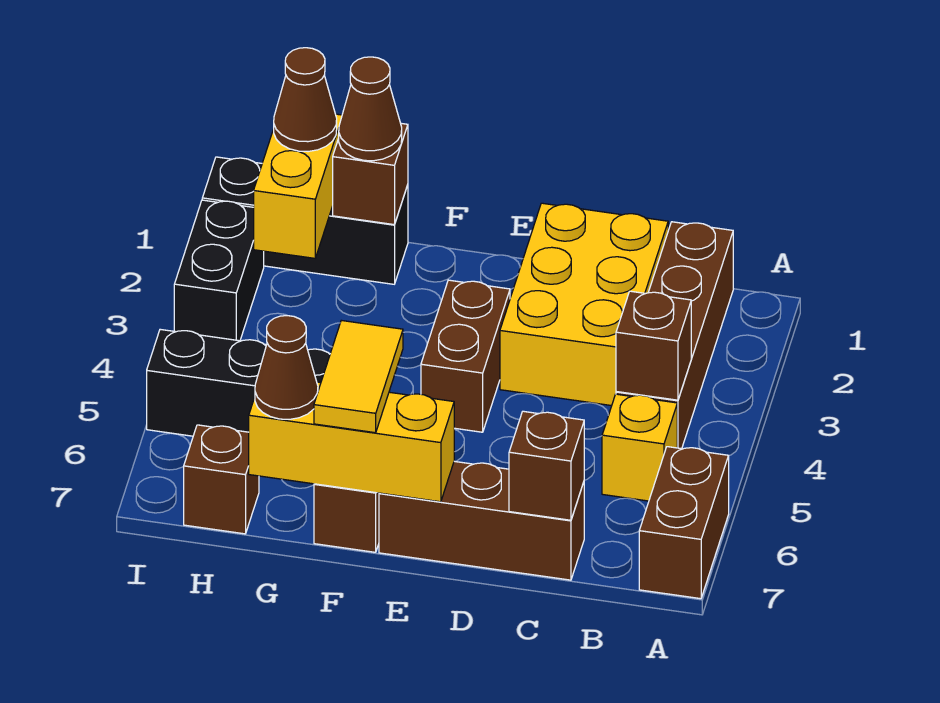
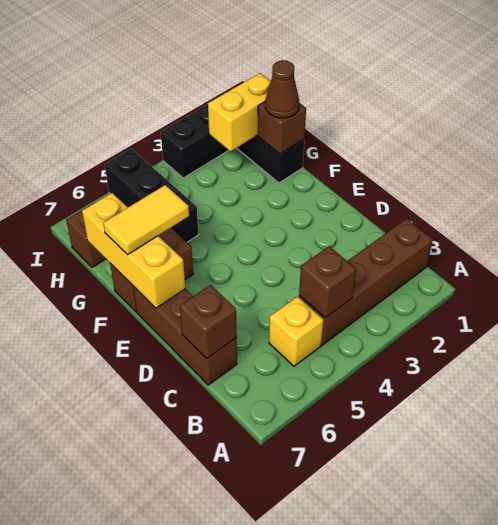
brown brick A6:A7 level 1 -> none
yellow brick C1:D3 level 1 -> none
brown brick E3:E4 level 1 -> none
brown cone G7 level 3 -> none
brown cone H1 level 3 -> none

